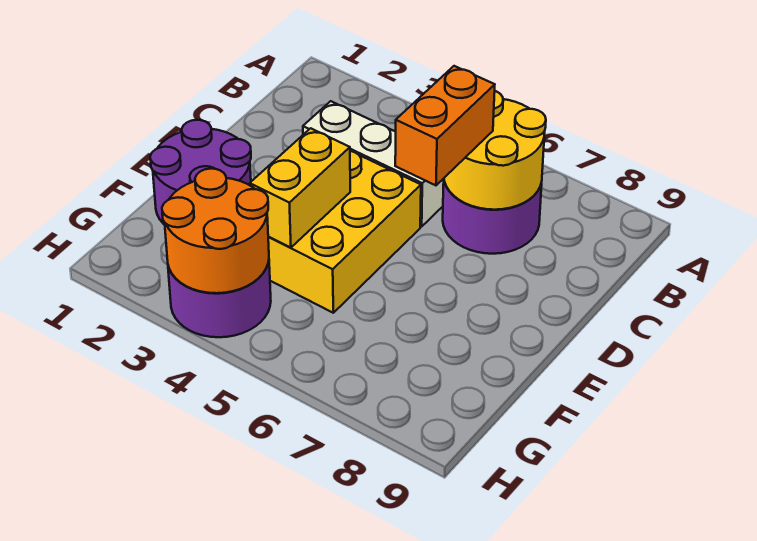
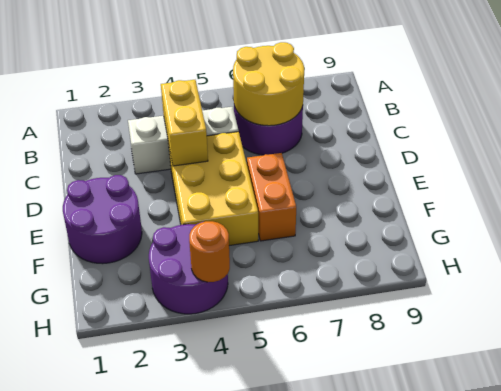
orange brick C6:D6 level 3 -> orange brick E6:F6 level 1
yellow brick E4:F4 level 2 -> yellow brick C4:D4 level 2
orange round brick G3:H4 level 2 -> orange round brick H4 level 2

